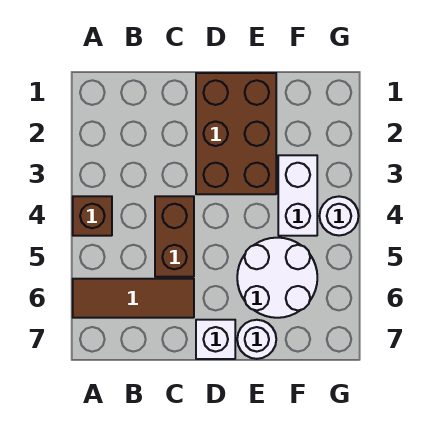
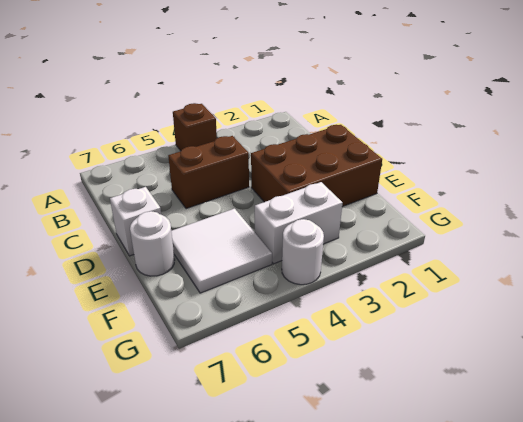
brown tile A6:C6 level 1 -> none
white round brick E5:F6 level 1 -> white tile E5:F6 level 1

